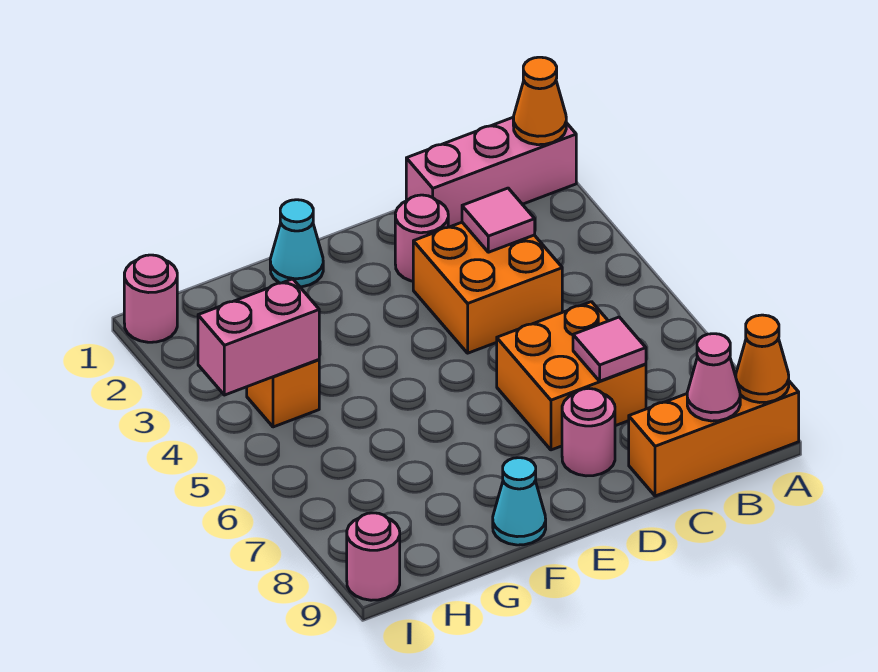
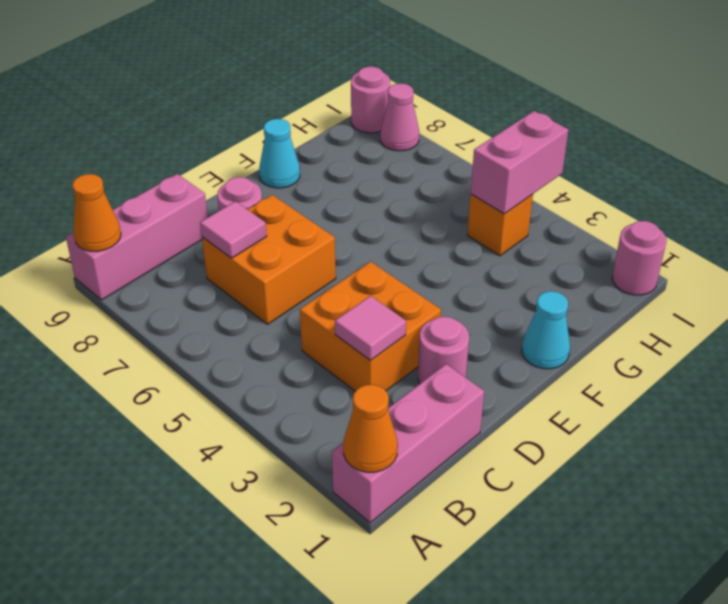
orange brick A9:C9 level 1 -> pink brick A9:C9 level 1
pink cone B9 level 2 -> pink cone I8 level 1

